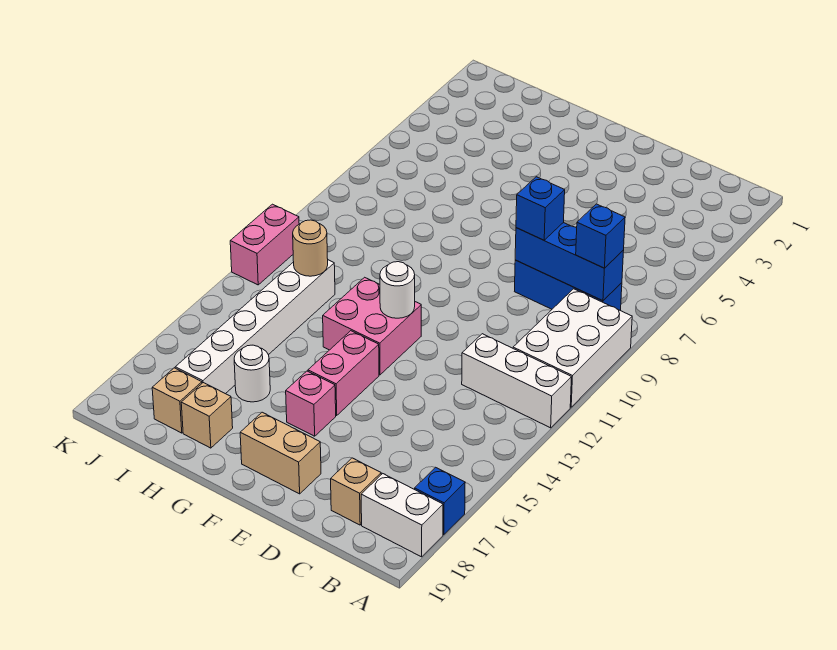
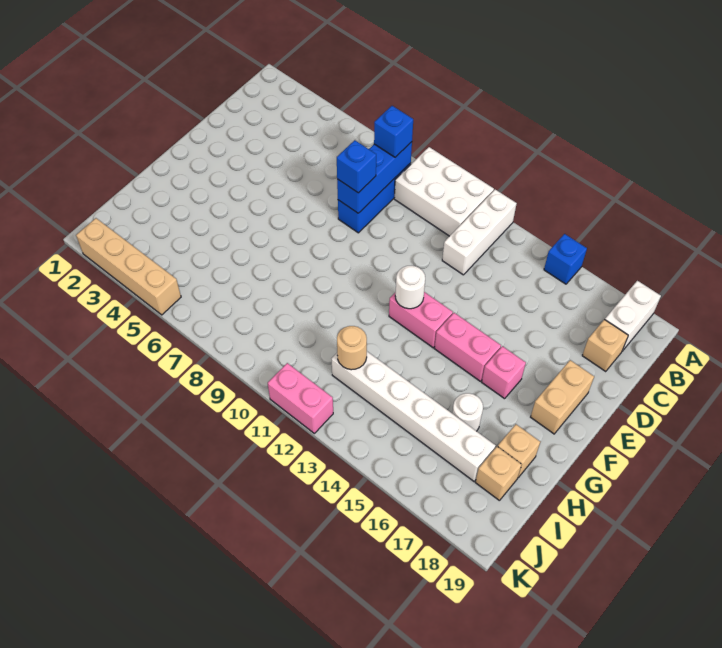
blue brick A17 level 1 -> blue brick A15 level 1
pink brick F12:G13 level 1 -> pink brick F12:F13 level 1
none -> tan brick K2:K5 level 1

